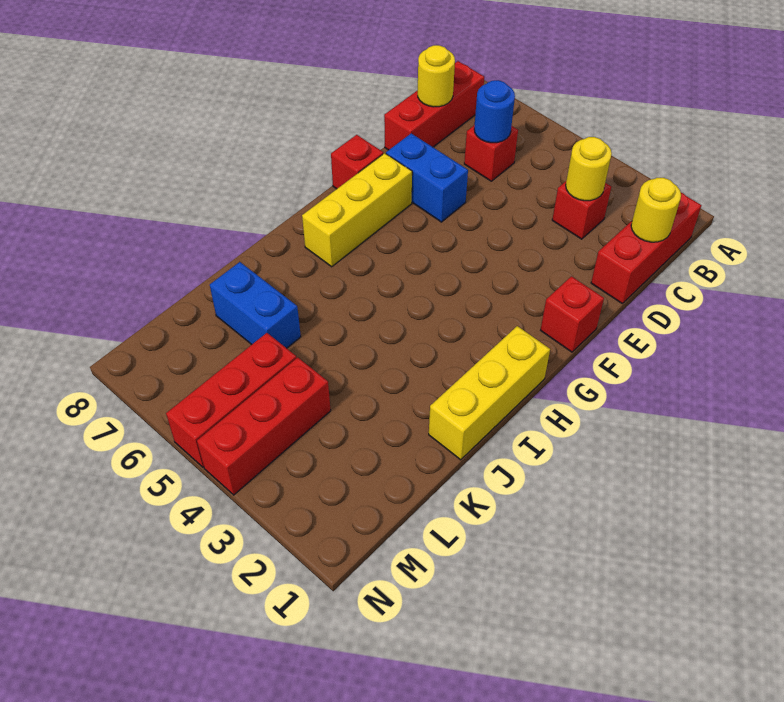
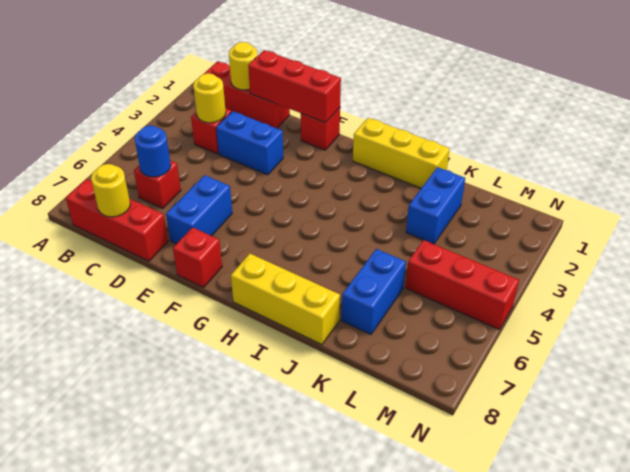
none -> blue brick D3:E3 level 1
yellow brick F7:H7 level 1 -> yellow brick H8:J8 level 1
none -> blue brick K2:K3 level 1
red brick L4:N4 level 1 -> red brick D1:F1 level 2

